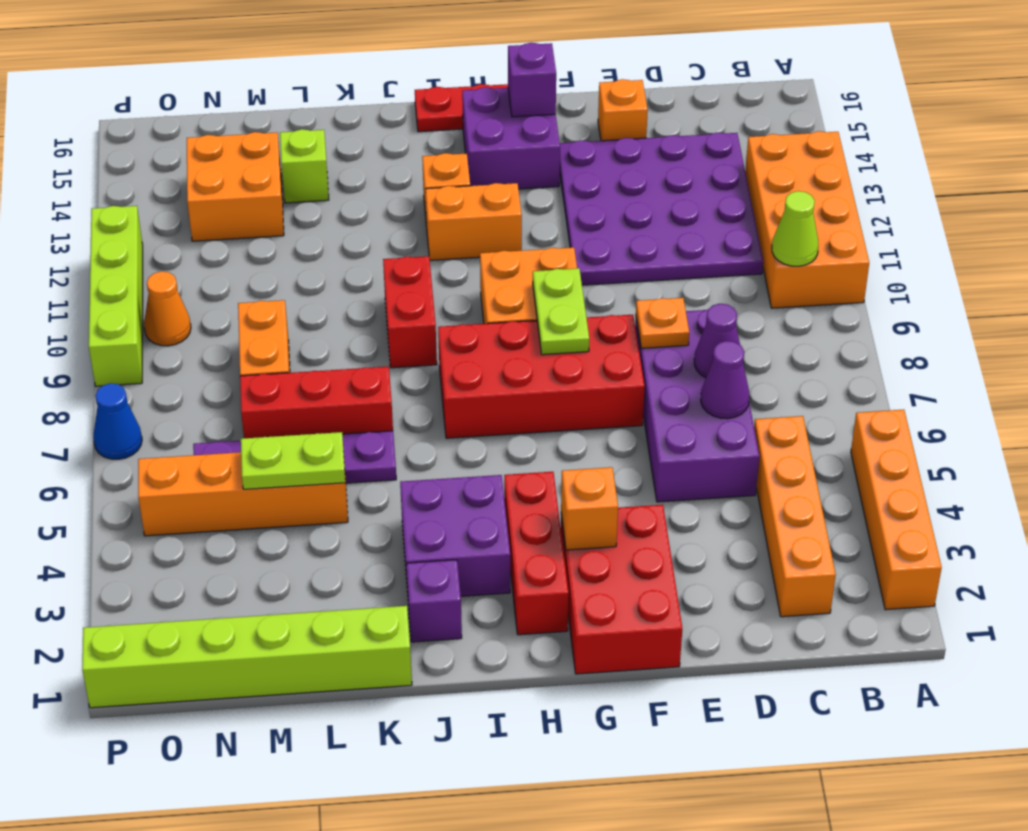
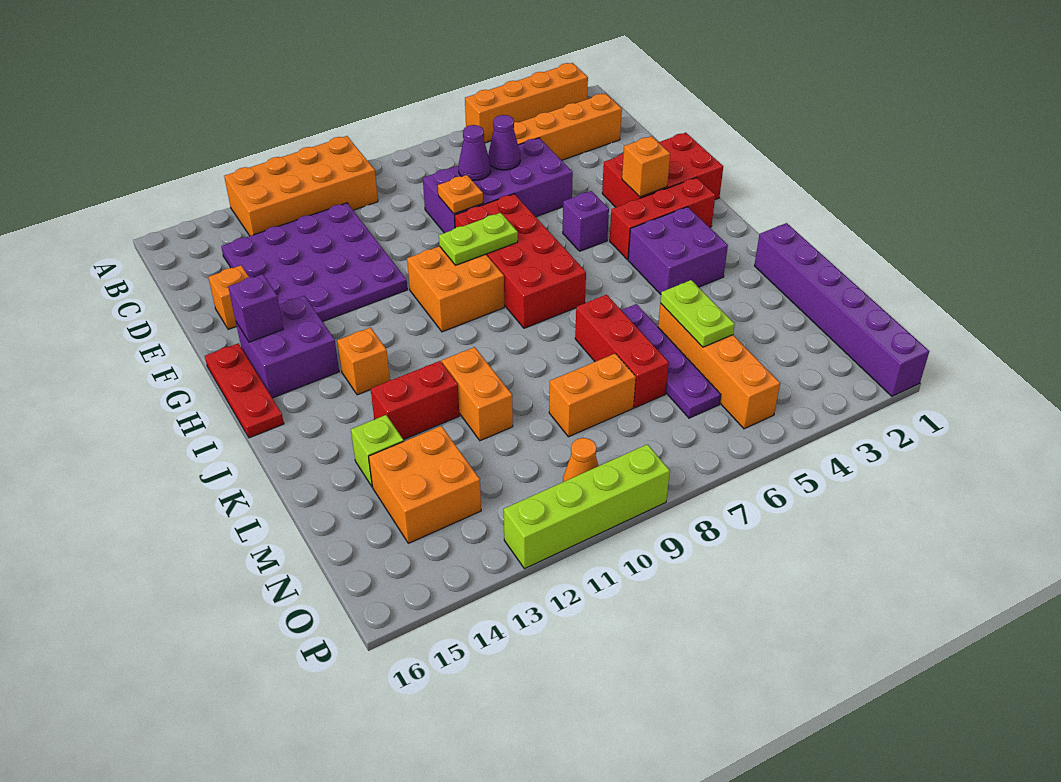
lime cone B10 level 2 -> none
orange brick H12:I12 level 1 -> orange brick K11:L11 level 1
purple brick J2 level 1 -> purple brick G5 level 1
red brick J9:J10 level 1 -> red brick K12:K13 level 1
lime brick K1:P1 level 1 -> purple brick K1:P1 level 1
blue cone P7 level 1 -> none

